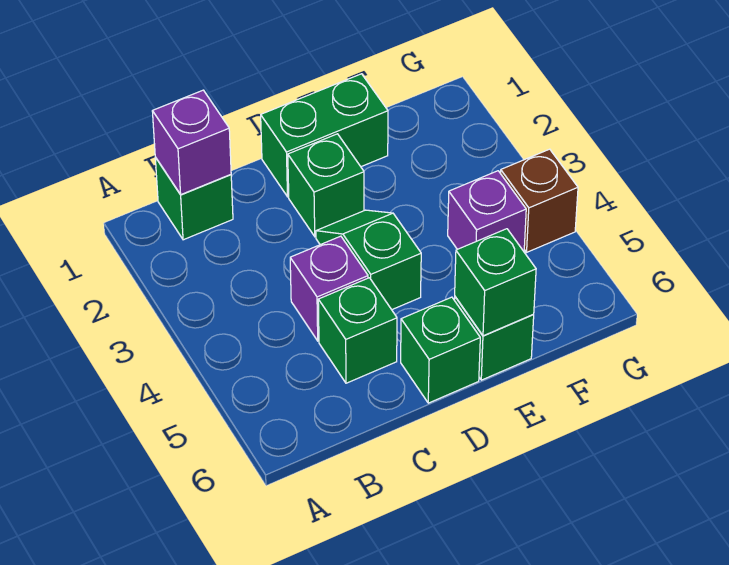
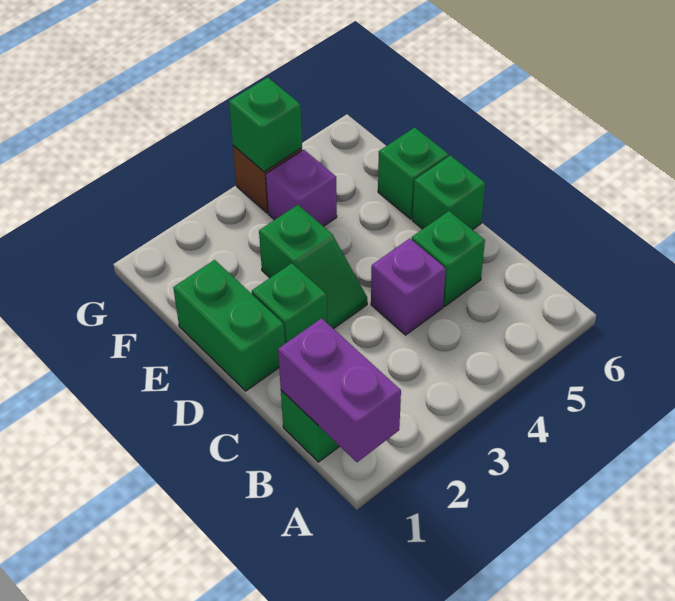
purple brick B1 level 2 -> purple brick A1:B1 level 2
green slope D3:D4 level 1 top 4 -> green slope D3:E3 level 1 top E
green brick E6 level 2 -> green brick G4 level 2

